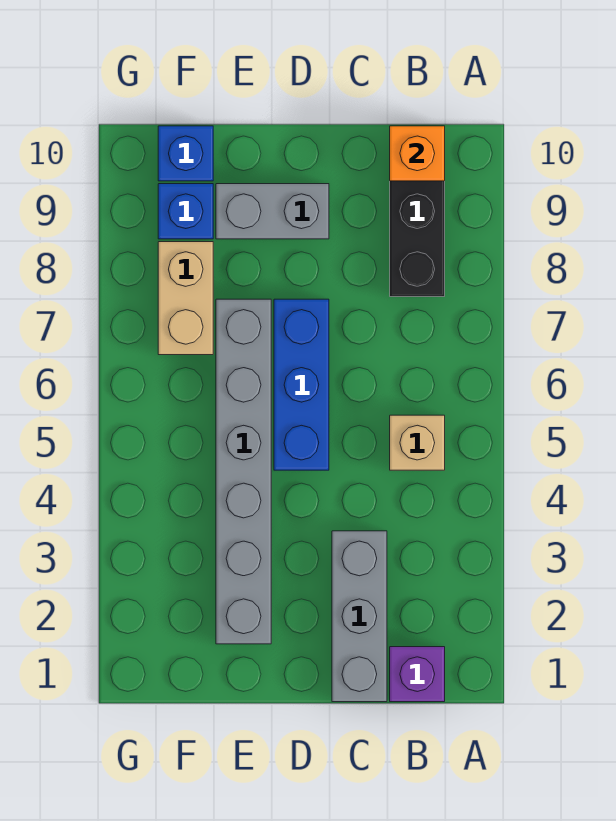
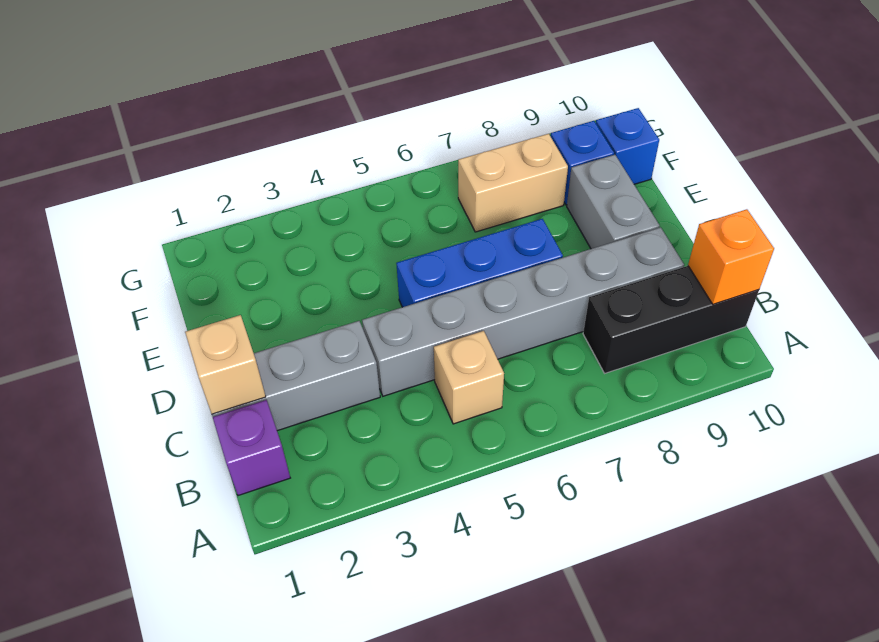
none -> tan brick C1 level 2
grey brick E2:E7 level 1 -> grey brick C4:C9 level 1

